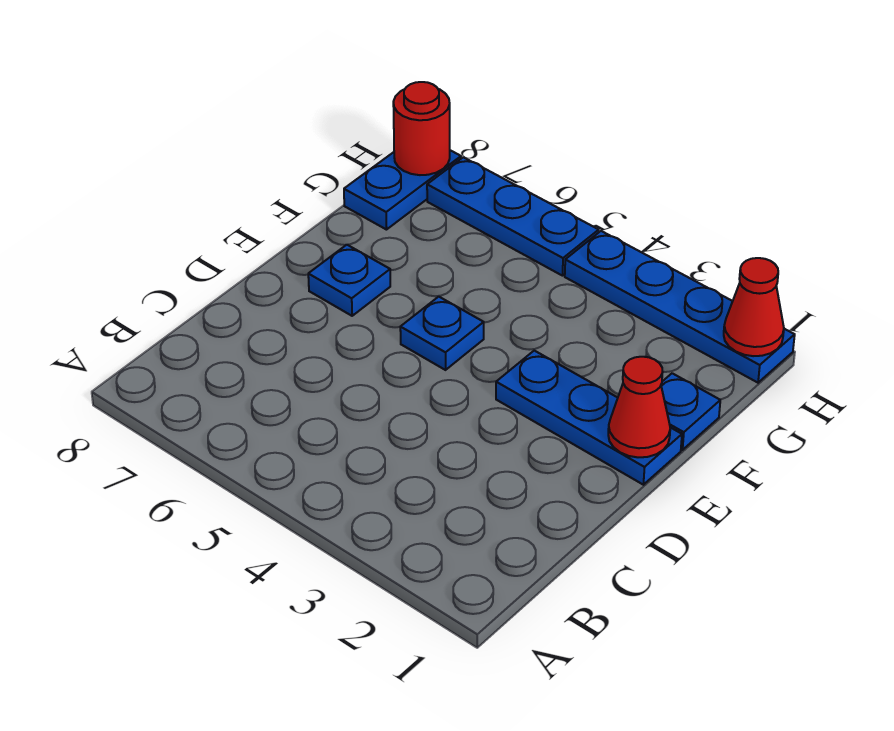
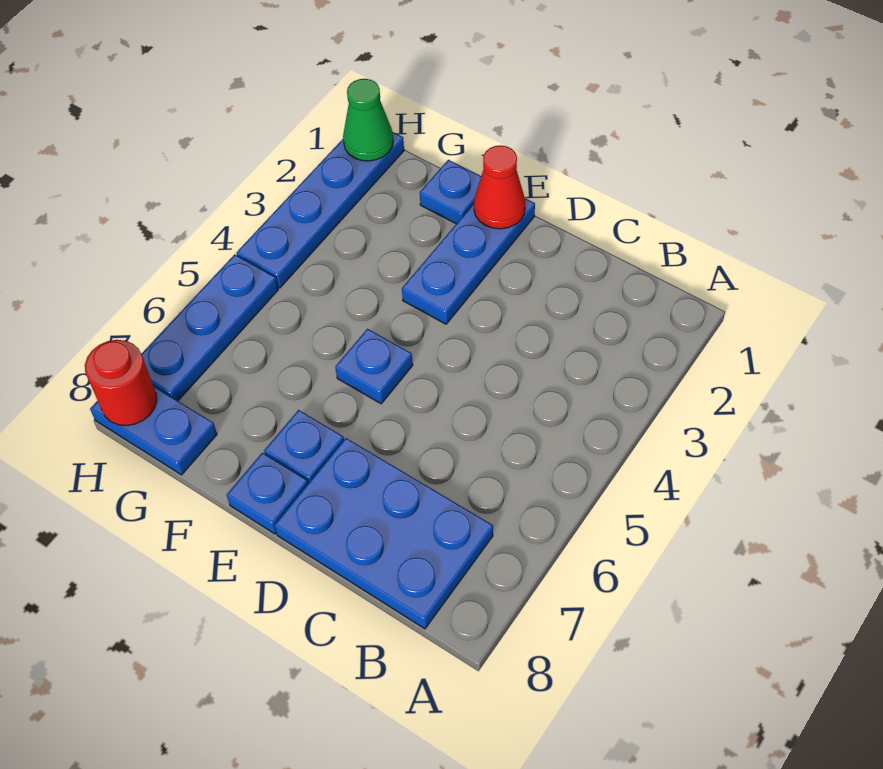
none -> blue plate B7:D8 level 1
none -> blue plate E8 level 1
red cone H1 level 2 -> green cone H1 level 2

